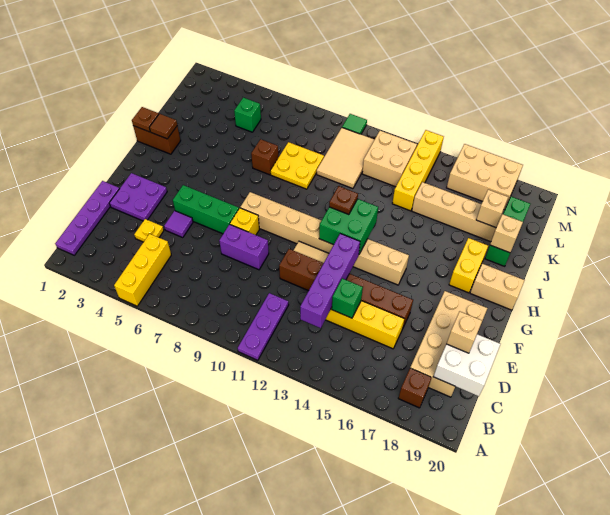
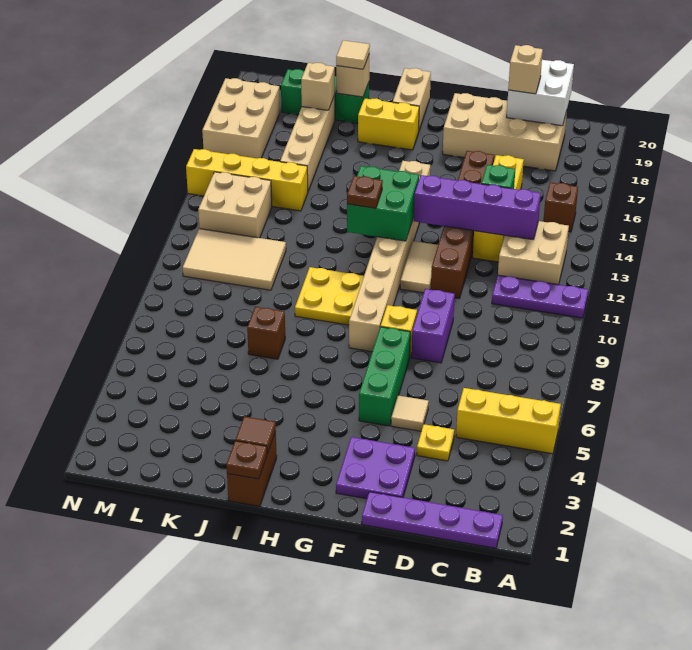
none -> tan brick B12:C13 level 1
brown brick B18 level 1 -> brown brick B15 level 1
purple tile E5 level 1 -> tan tile E5 level 1
yellow plate J8:K9 level 1 -> yellow plate H9:I10 level 1
none -> tan tile J19 level 3
green brick L5 level 1 -> none
green tile N10 level 1 -> none

